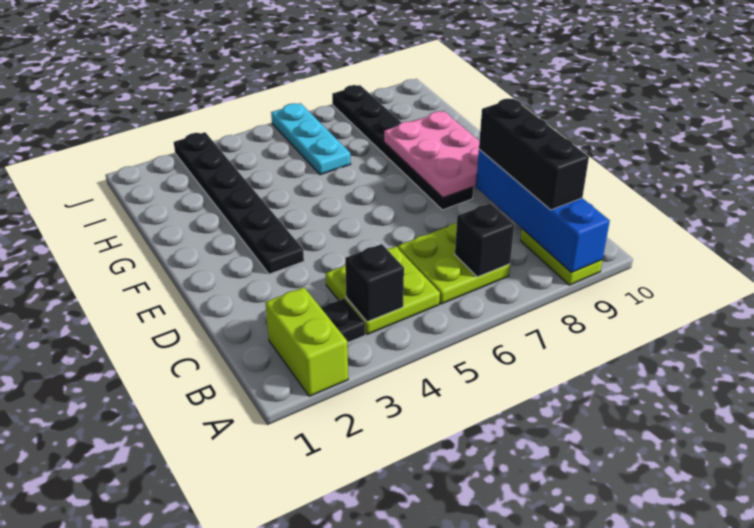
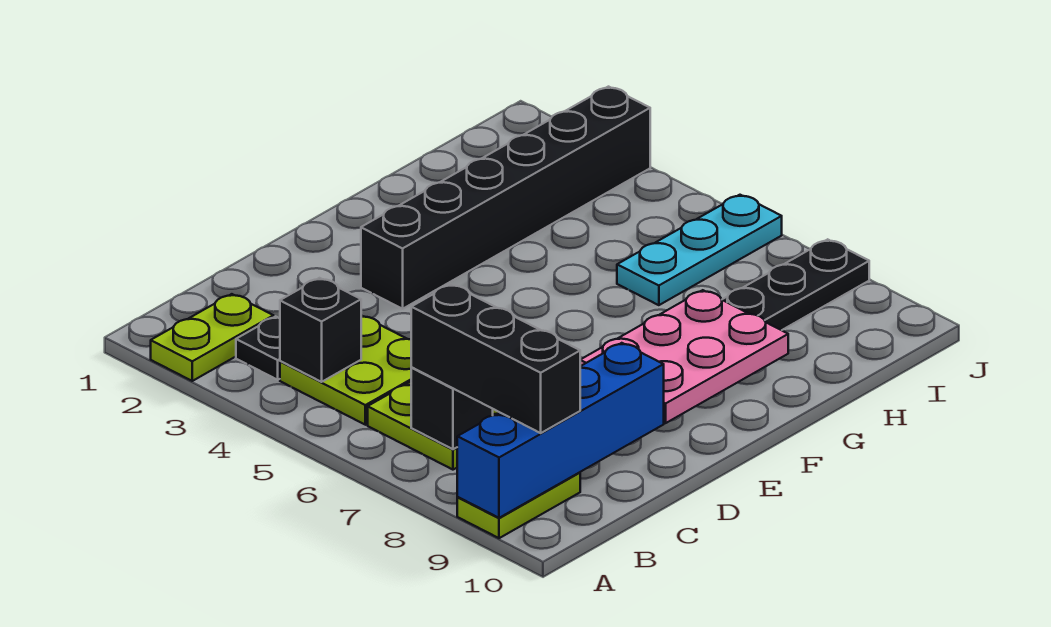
lime brick A2:B2 level 1 -> lime plate A2:B2 level 1
black brick B9:D9 level 3 -> black brick B7:B9 level 3
black plate E3:J3 level 1 -> black brick E3:J3 level 1

